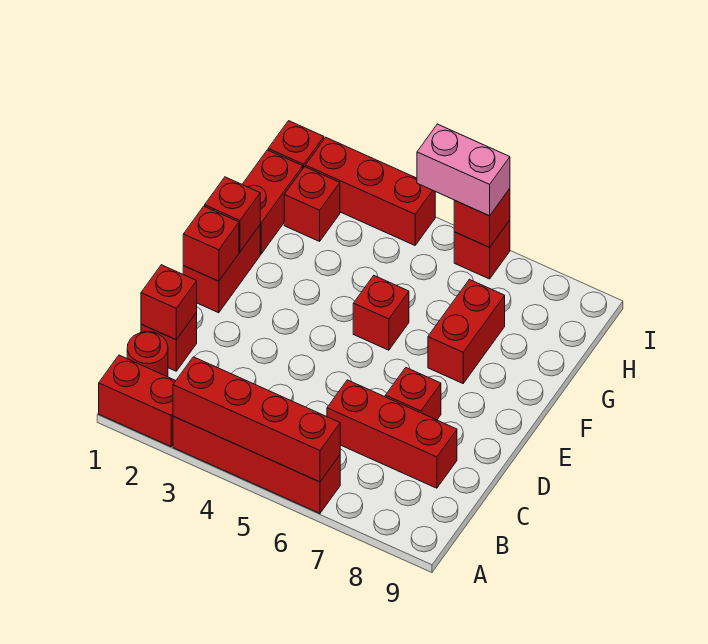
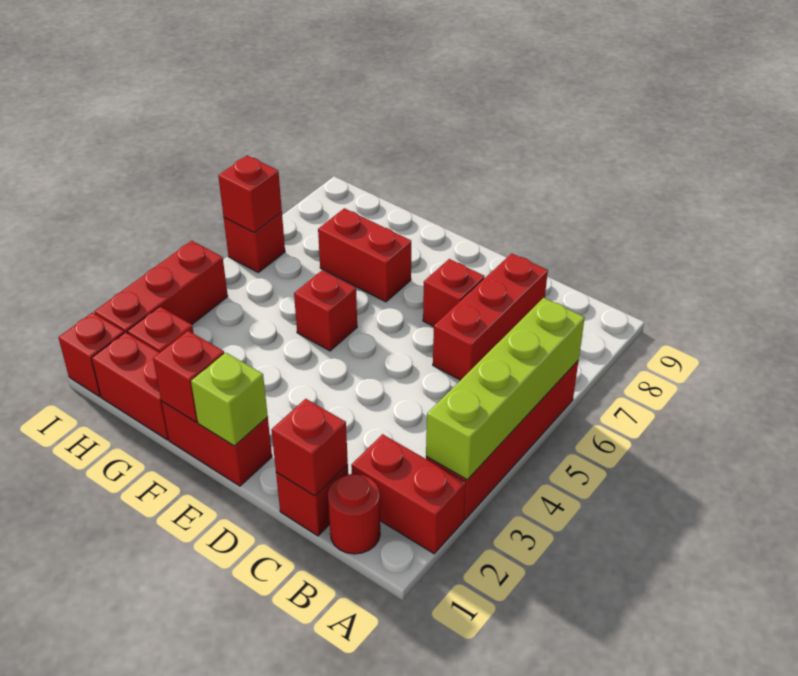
red brick A1:A2 level 1 -> red brick A2:B2 level 1
red brick A3:A6 level 2 -> lime brick A3:A6 level 2
red brick E1 level 2 -> lime brick E1 level 2
pink brick I5:I6 level 3 -> none

